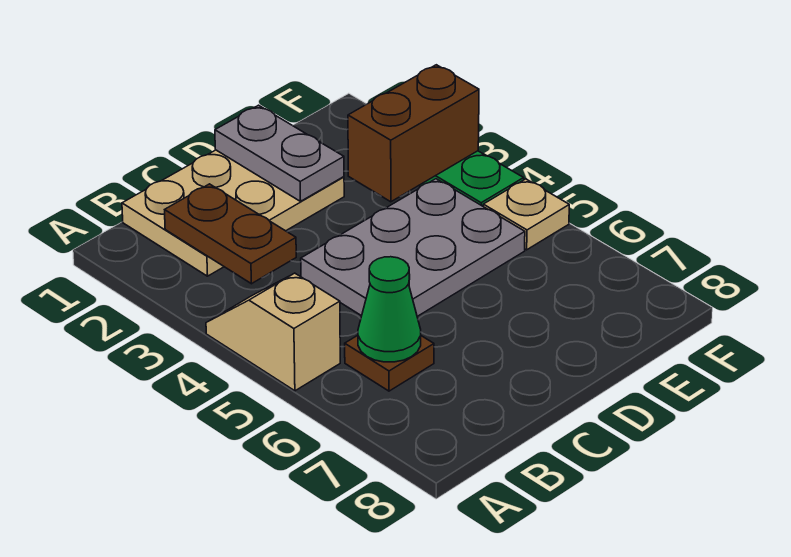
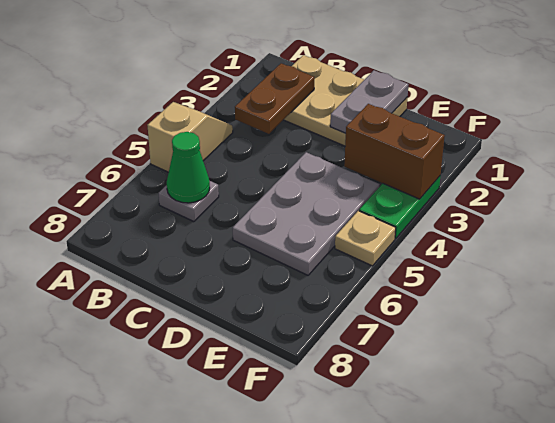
brown plate B6 level 1 -> grey plate B6 level 1
grey plate C4:E5 level 1 -> grey plate D4:E6 level 1

